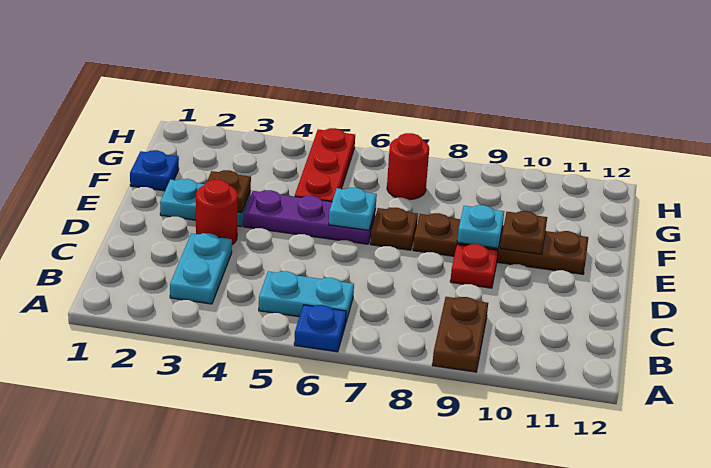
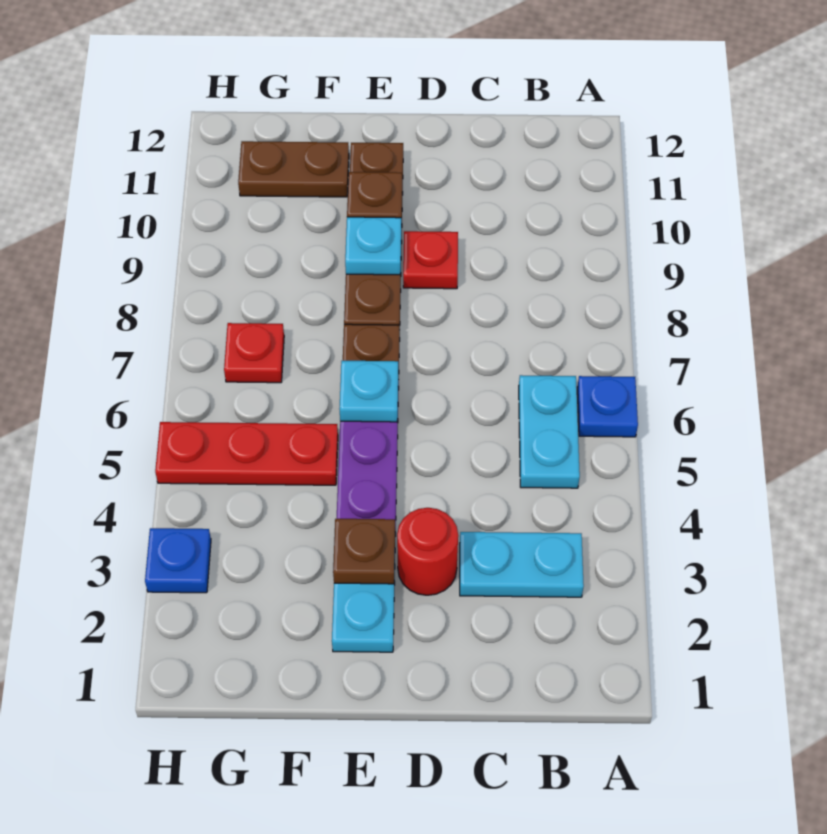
brown plate A9:B9 level 1 -> brown plate F11:G11 level 1
blue plate F1 level 1 -> blue plate H3 level 1
red round brick G7 level 1 -> red plate G7 level 1

